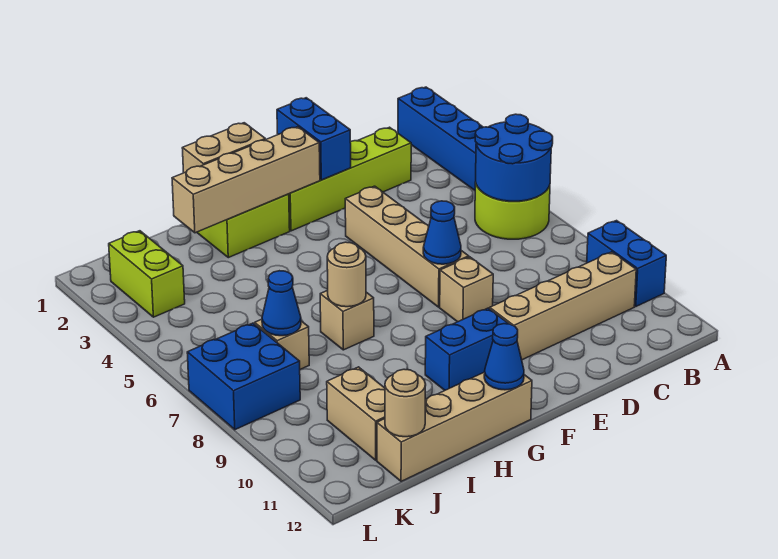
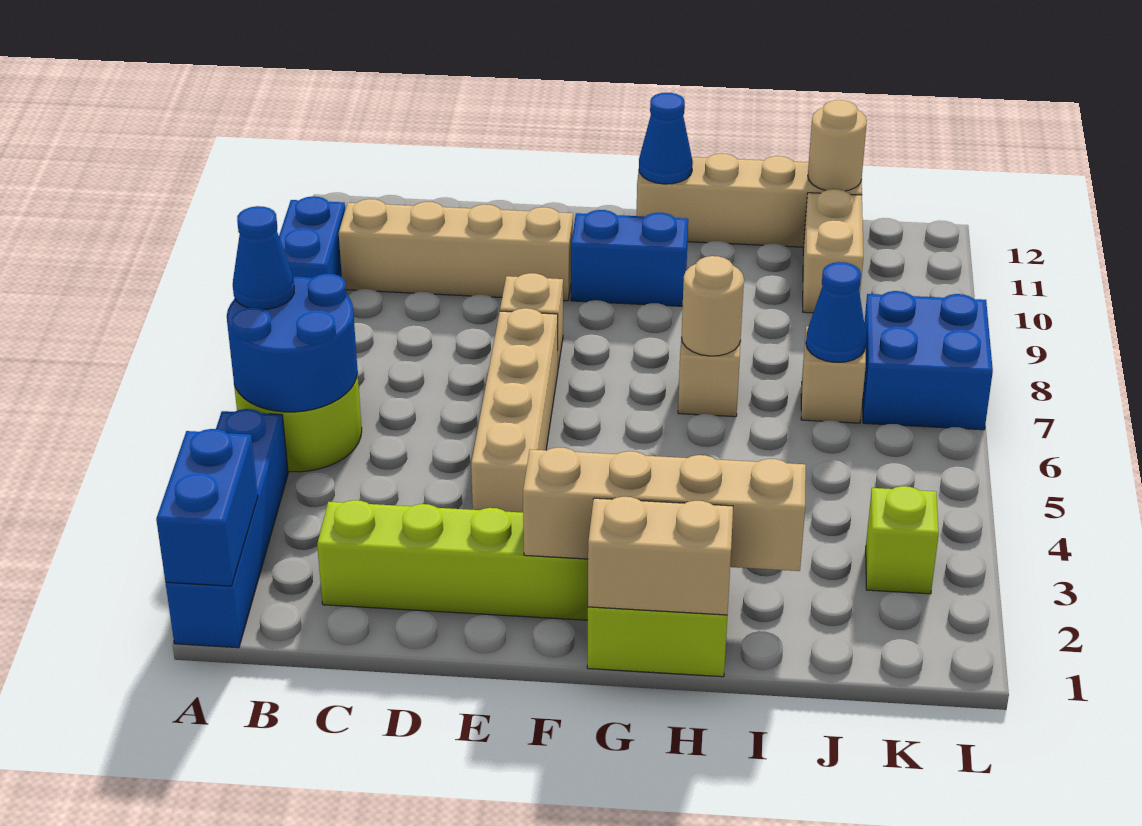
blue brick E1:E2 level 2 -> blue brick A1:A2 level 2
blue cone E7 level 2 -> blue cone A6 level 3
lime brick K2:K3 level 1 -> lime brick K3 level 1

